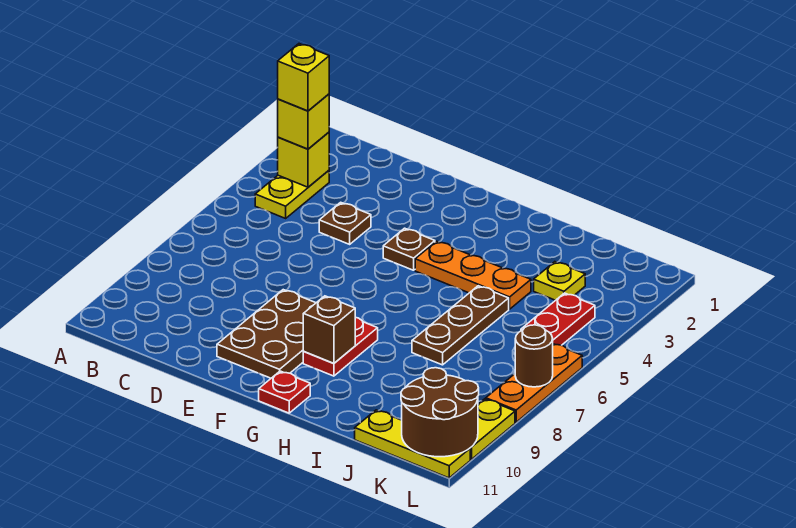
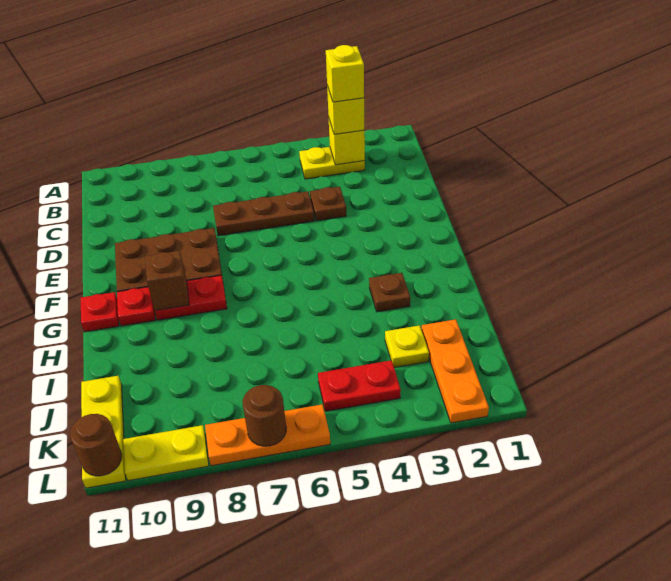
brown plate F4 level 1 -> brown plate H3 level 1
orange plate G4:I4 level 1 -> orange plate J2:L2 level 1
none -> red plate G10 level 1
brown plate I5:I7 level 1 -> brown plate D5:D7 level 1
brown round brick K10:L11 level 2 -> brown round brick L11 level 2

